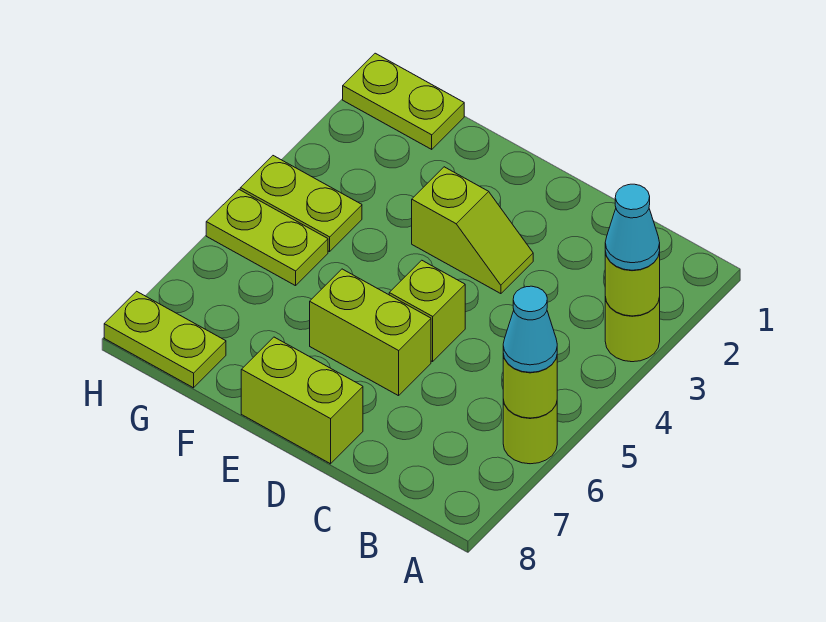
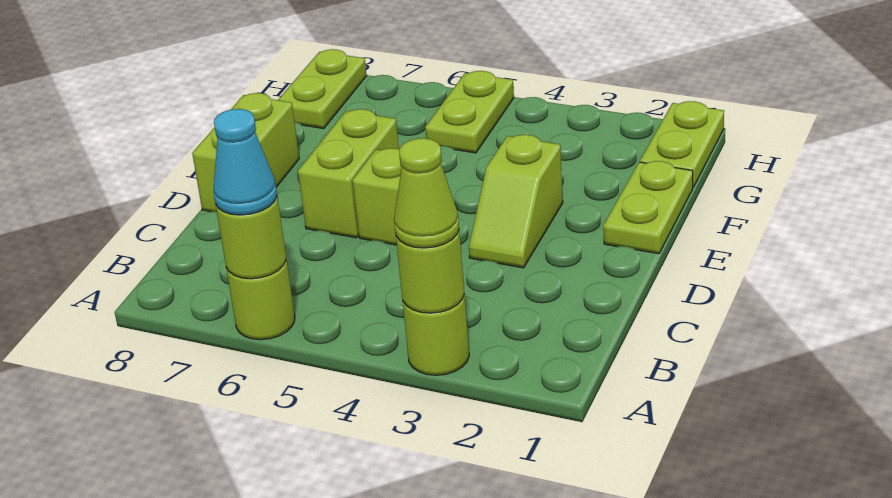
cyan cone A3 level 3 -> lime cone A3 level 3
lime plate G4:H4 level 1 -> lime plate E1:F1 level 1

